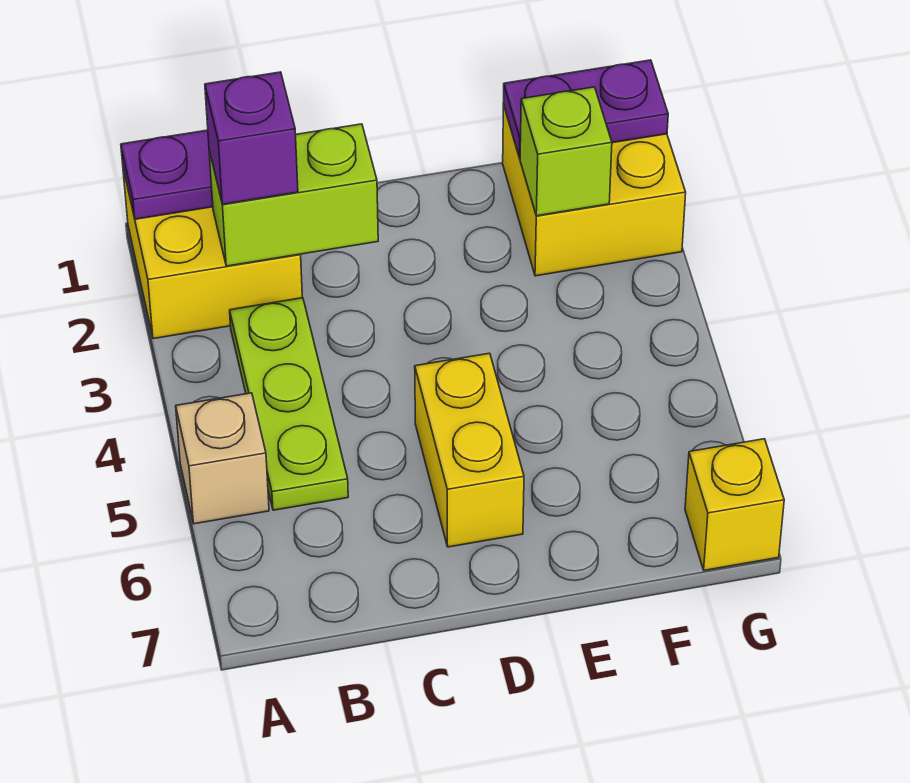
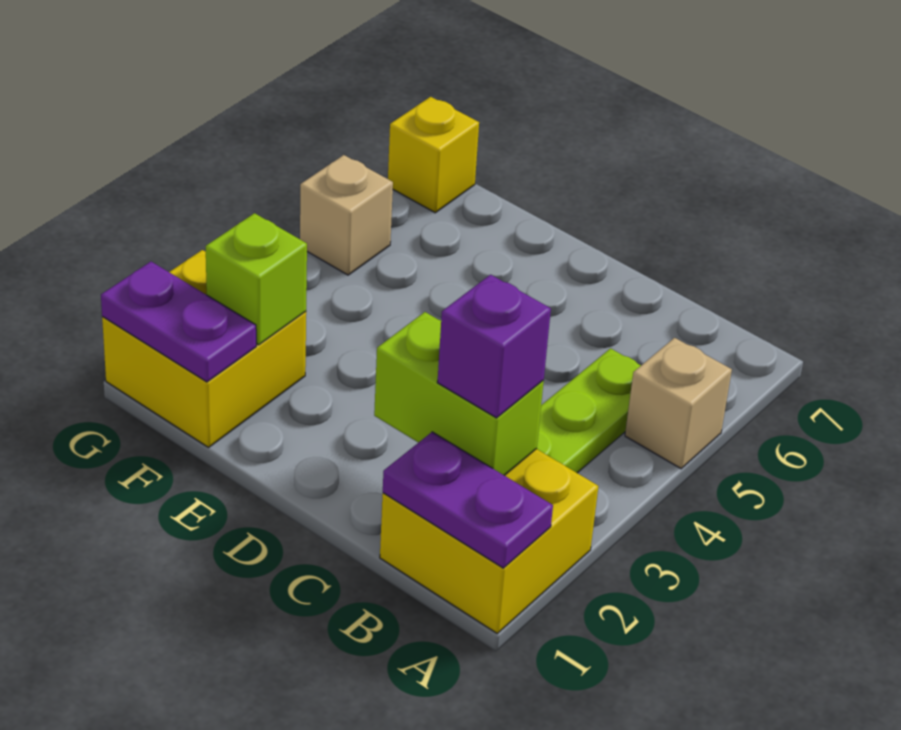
yellow brick D5:D6 level 1 -> none
none -> tan brick G5 level 1

